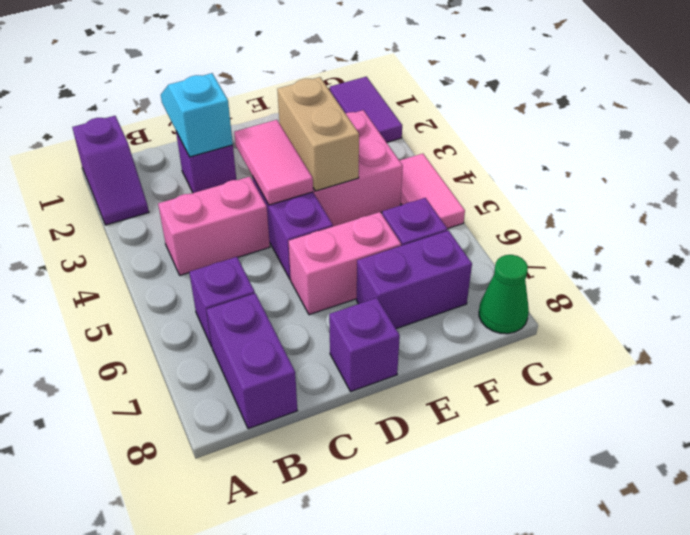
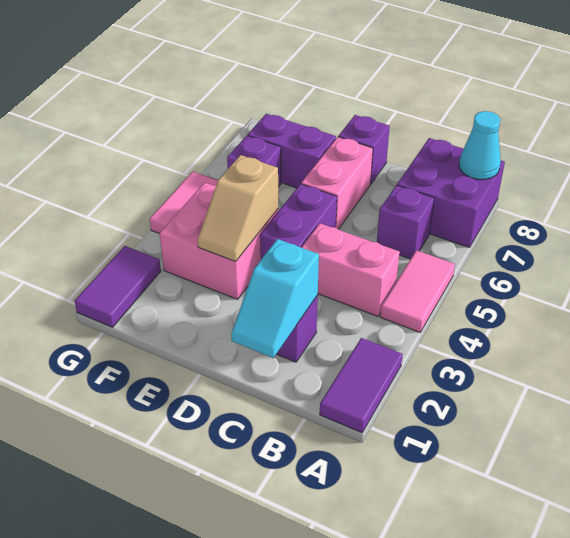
purple slope A1:A2 level 1 top 1 -> purple tile A1:A2 level 1
none -> cyan cone A8 level 2
purple brick B7:B8 level 1 -> purple brick A7:B8 level 1
pink tile D3:D4 level 2 -> pink tile A4:A5 level 1
pink brick D6:E6 level 1 -> pink brick D6:D7 level 1
tan brick E3:E4 level 2 -> tan slope E3:E4 level 2 top 4
green cone G8 level 1 -> none

